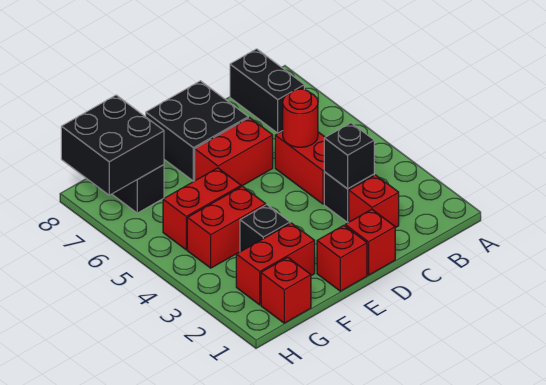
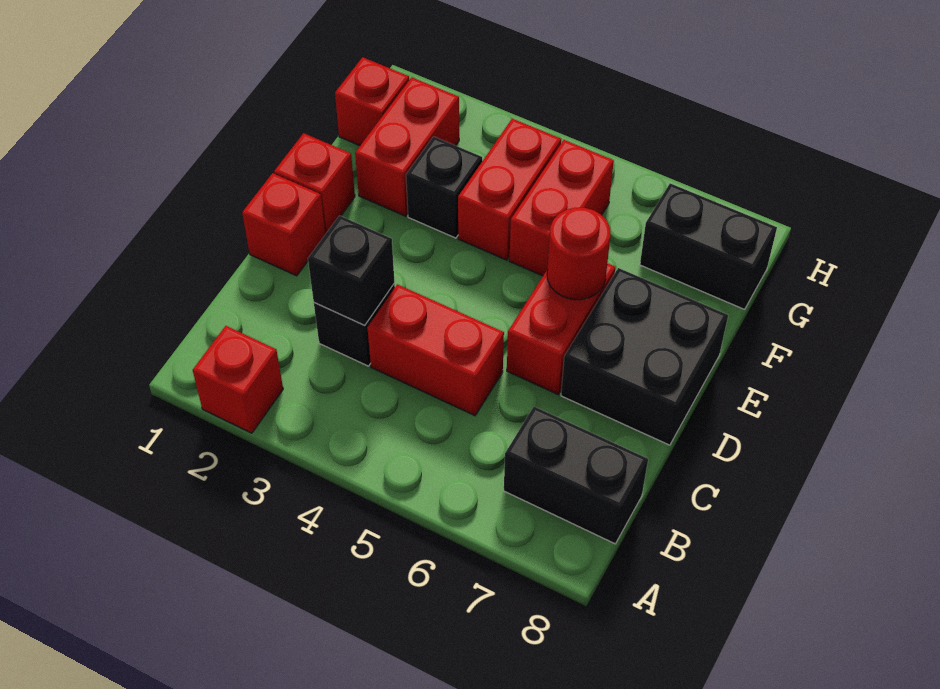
red brick C2 level 1 -> red brick A2 level 1
red round brick C5 level 2 -> red round brick E6 level 2
black brick G7:H8 level 2 -> none

